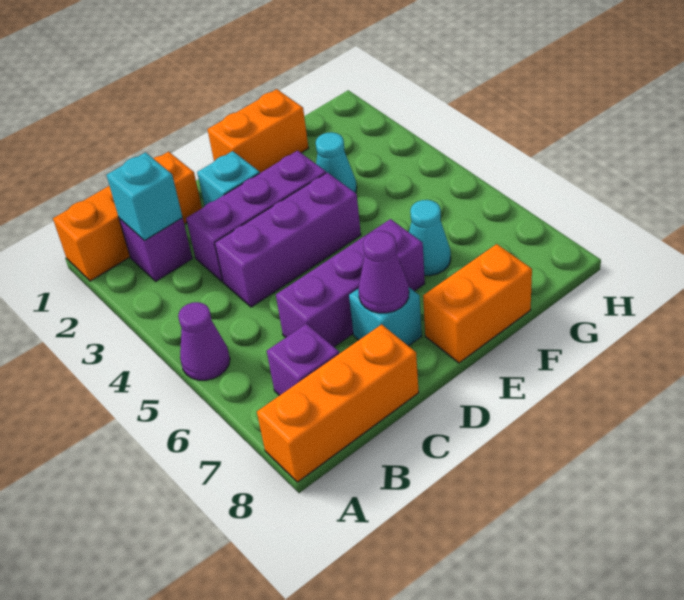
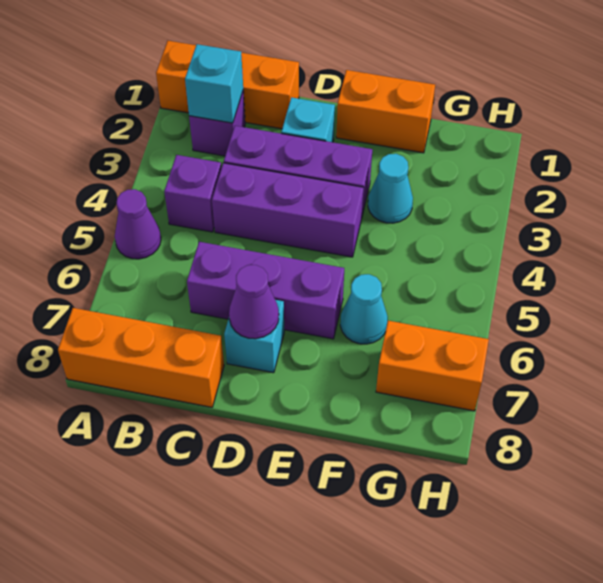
purple brick B7 level 1 -> purple brick B4 level 1
orange brick E8:F8 level 1 -> orange brick G7:H7 level 1

